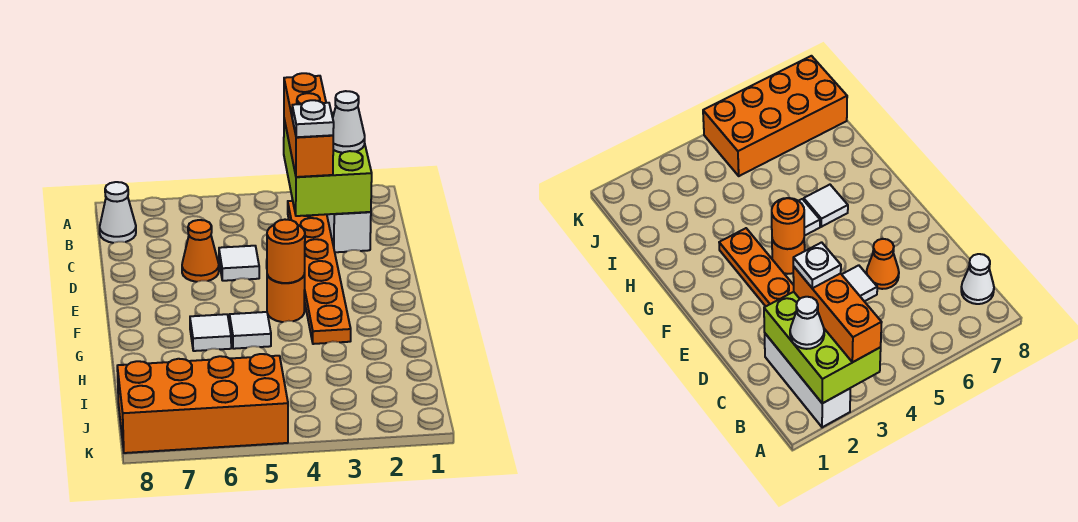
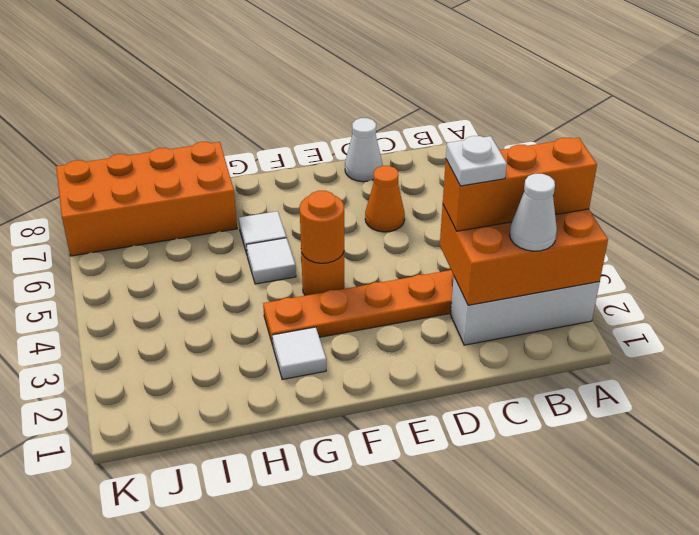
lime brick A2:C3 level 2 -> orange brick A2:C3 level 2
white cone B8 level 1 -> white cone D8 level 1
white tile D5 level 1 -> white tile G2 level 1
orange brick J5:K8 level 1 -> orange brick H7:K8 level 1

